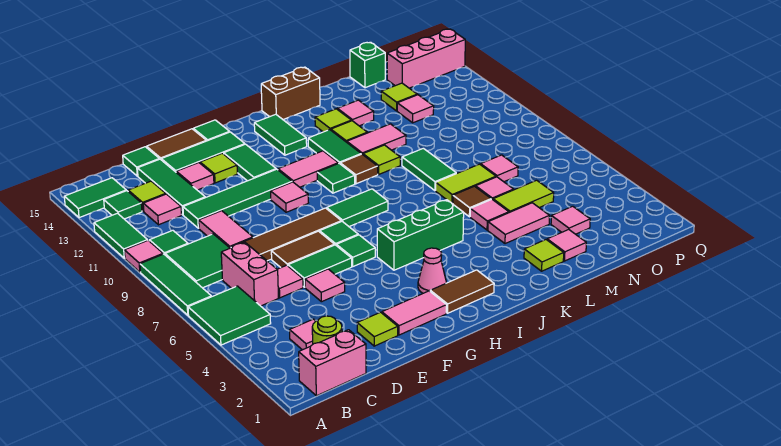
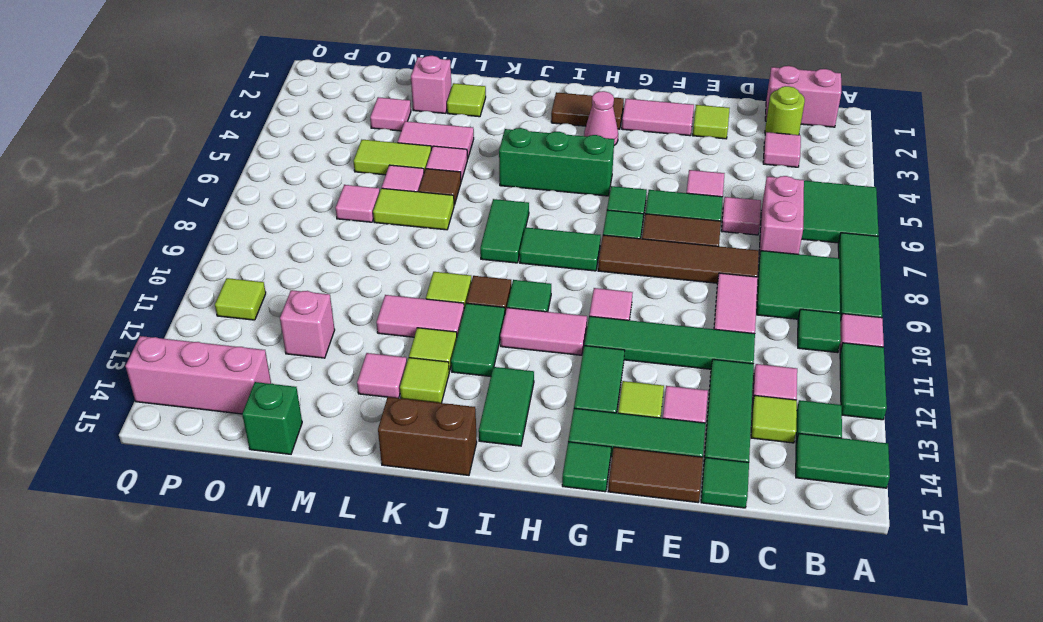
green tile L8:L9 level 1 -> green tile J7:J8 level 1
pink tile M2 level 1 -> pink brick M2 level 1
pink tile N12 level 1 -> pink brick N12 level 1
lime tile N13 level 1 -> lime tile P11 level 1

